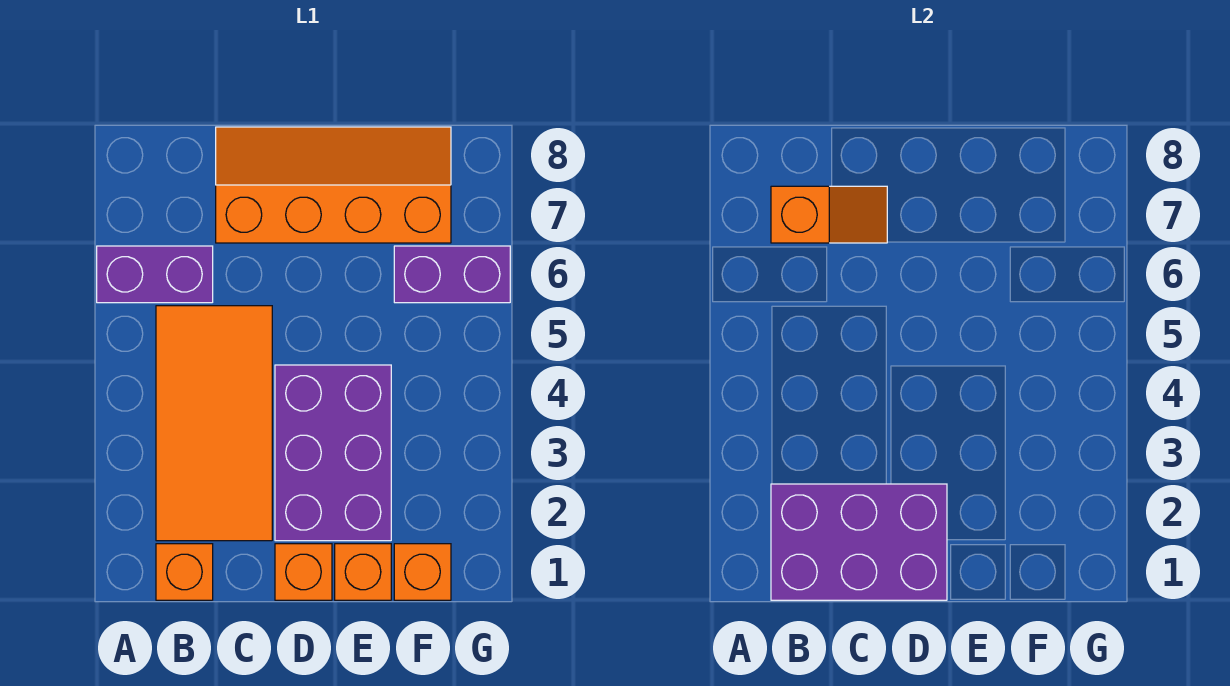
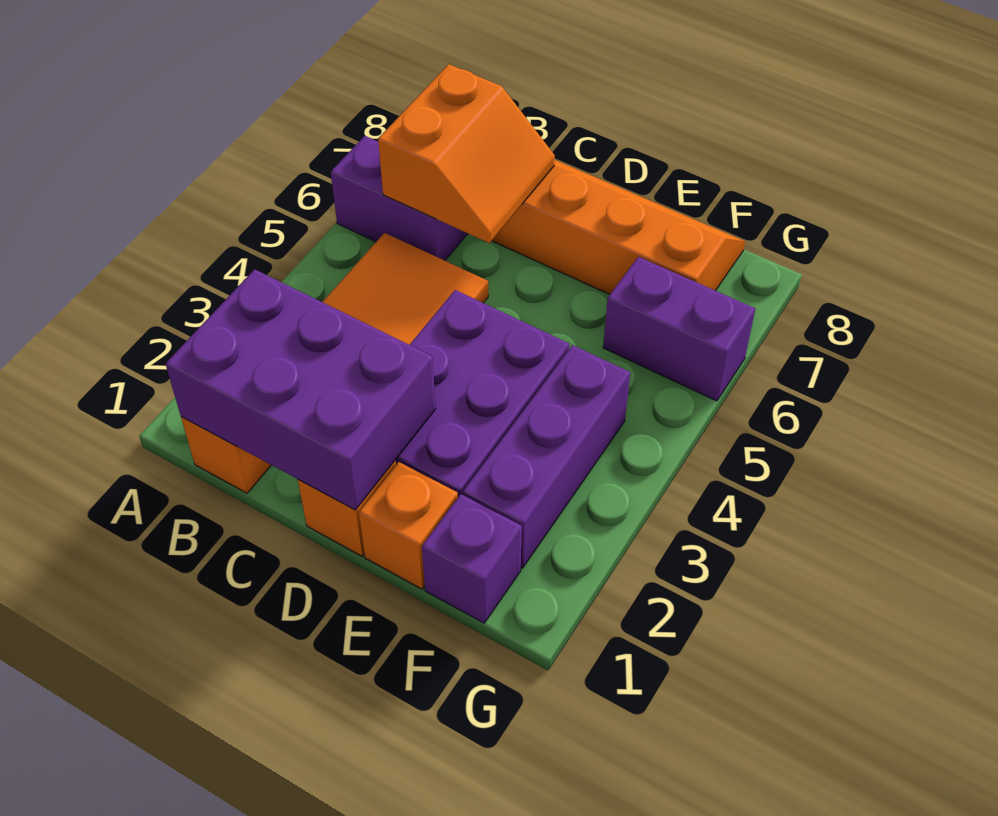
orange slope B7:C7 level 2 top B -> orange slope B6:C7 level 2 top B
orange brick F1 level 1 -> purple brick F1 level 1
none -> purple brick F2:F4 level 1

